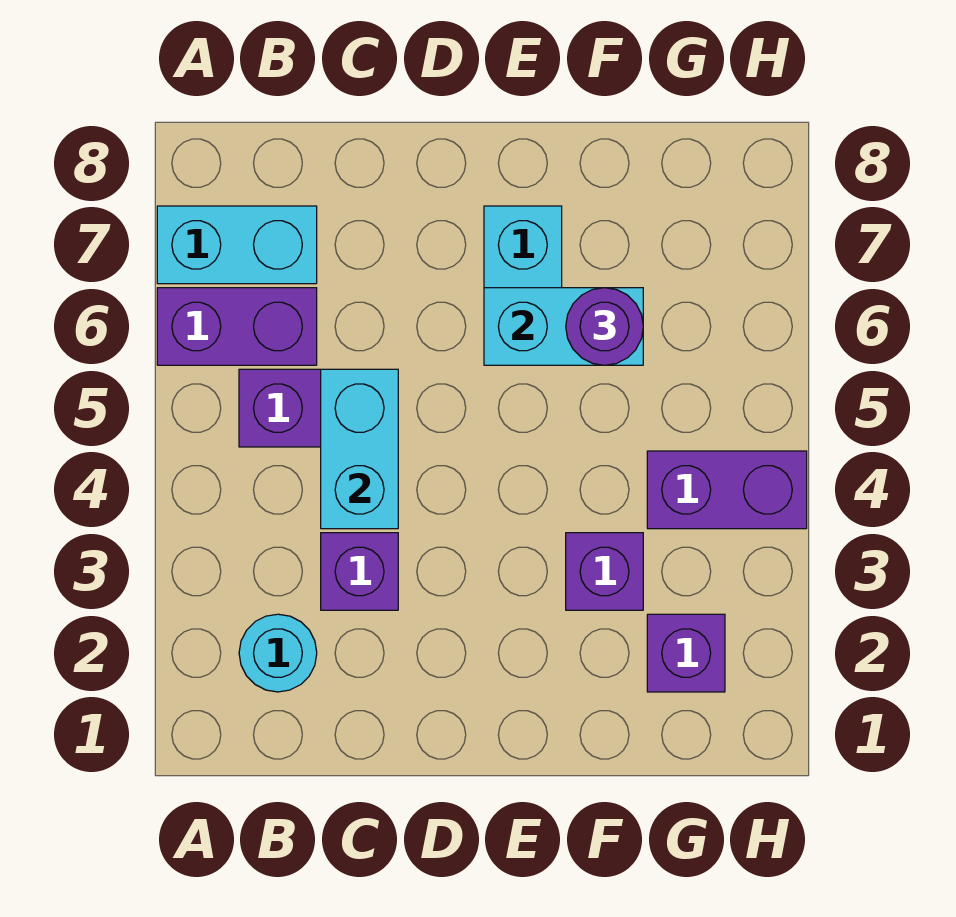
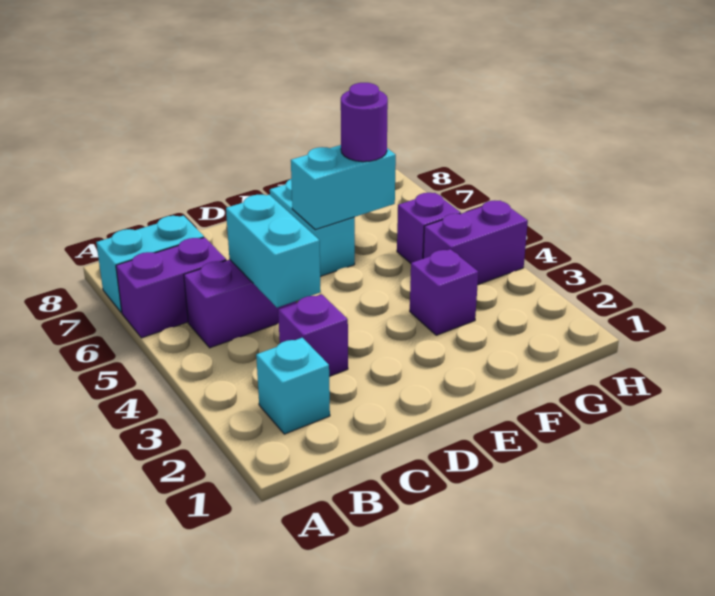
cyan round brick B2 level 1 -> cyan brick B2 level 1
purple brick G2 level 1 -> purple brick G5 level 1

